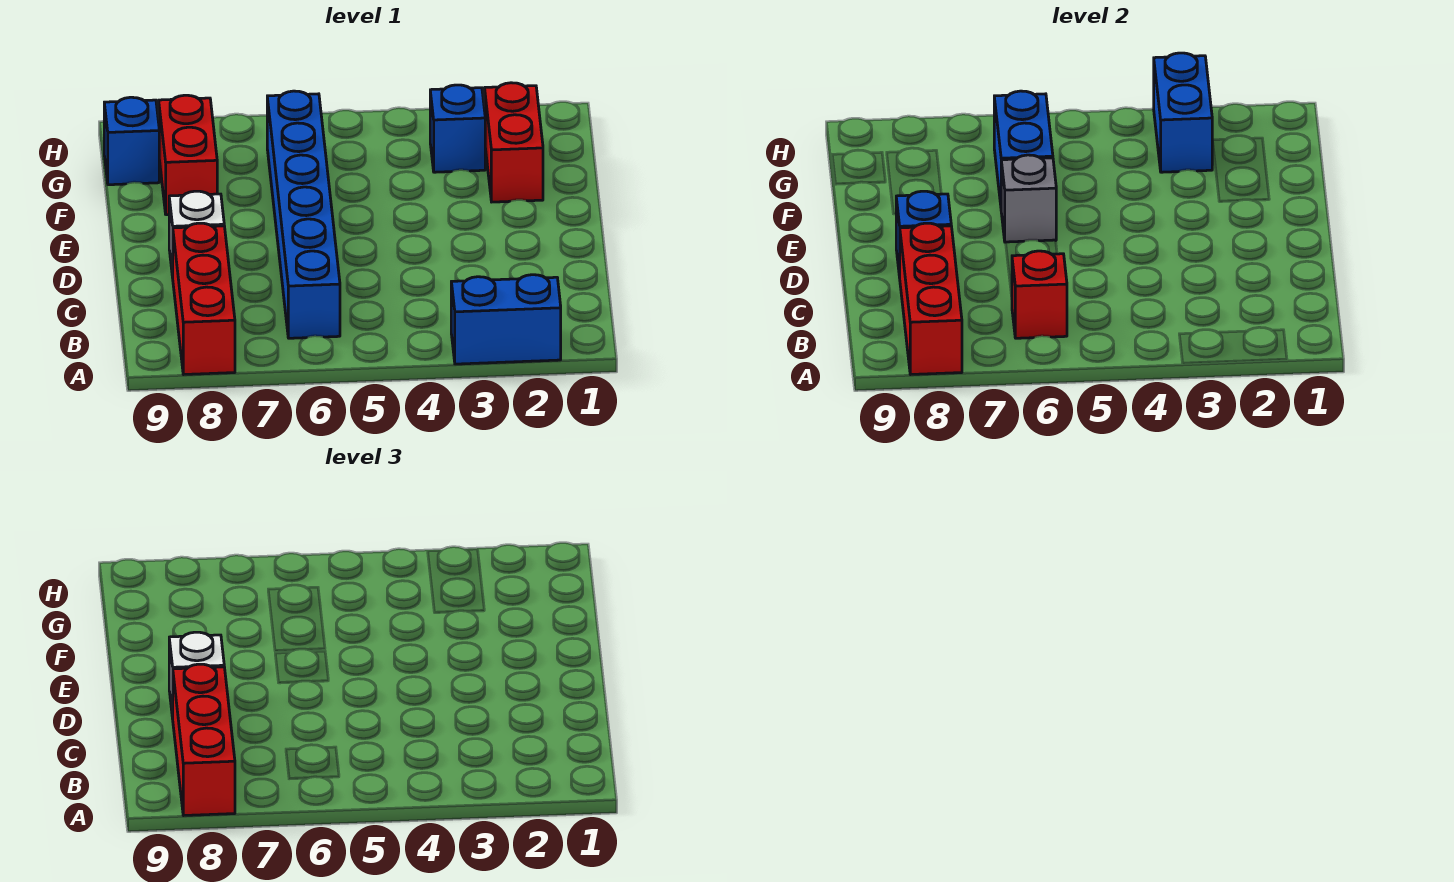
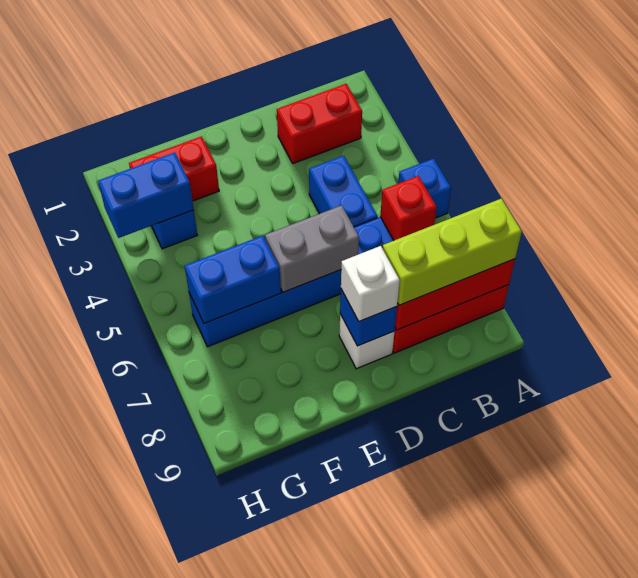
blue brick A2:A3 level 1 -> blue brick C4:C5 level 1
red brick A8:C8 level 3 -> lime brick A8:C8 level 3
grey brick E6 level 2 -> grey brick D6:E6 level 2
red brick F8:G8 level 1 -> red brick B2:C2 level 1
blue brick G9 level 1 -> blue brick A5 level 1

